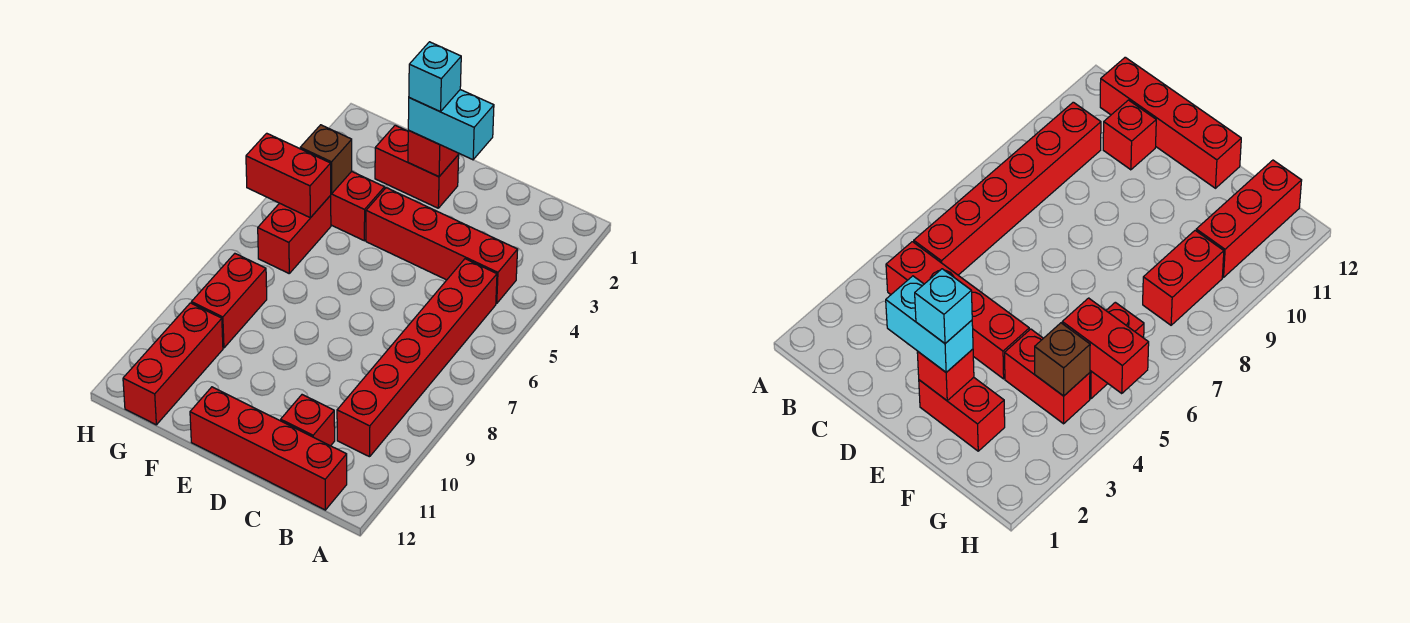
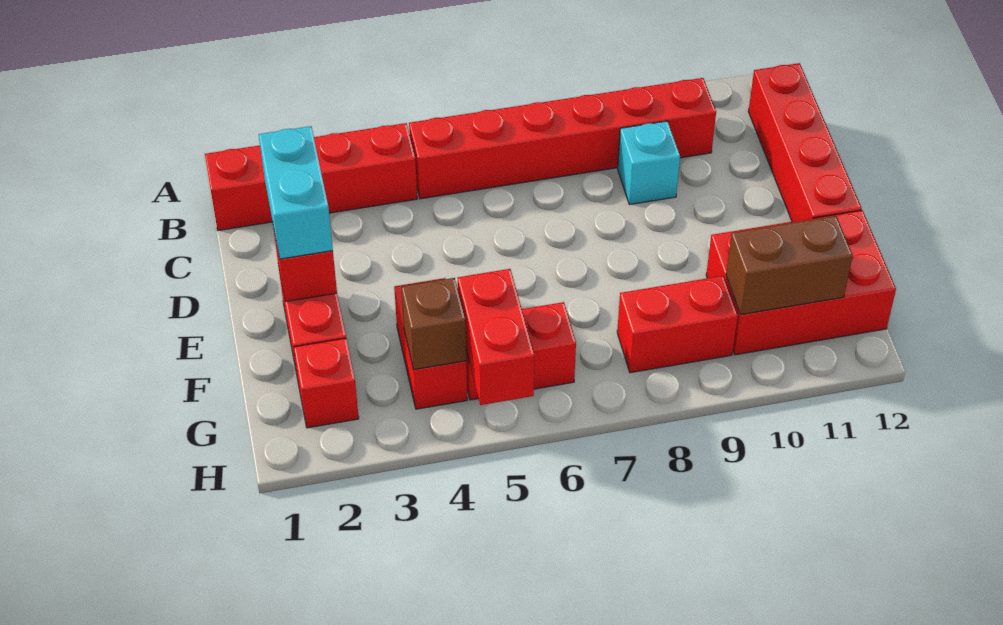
red brick B4:E4 level 1 -> red brick B1:B4 level 1
red brick C11 level 1 -> red brick G2 level 1
cyan brick E2 level 4 -> cyan brick C9 level 1
red brick G10:G12 level 1 -> red brick F10:G12 level 1
none -> brown brick G10:G11 level 2

